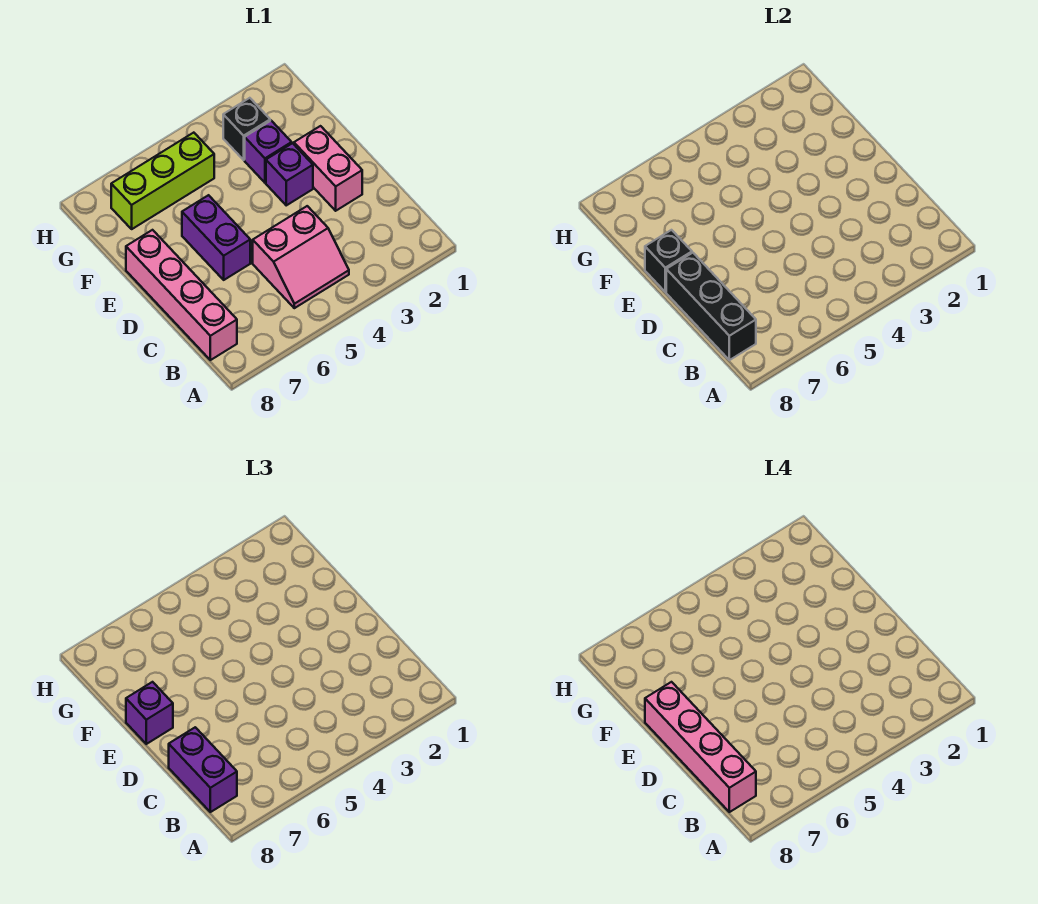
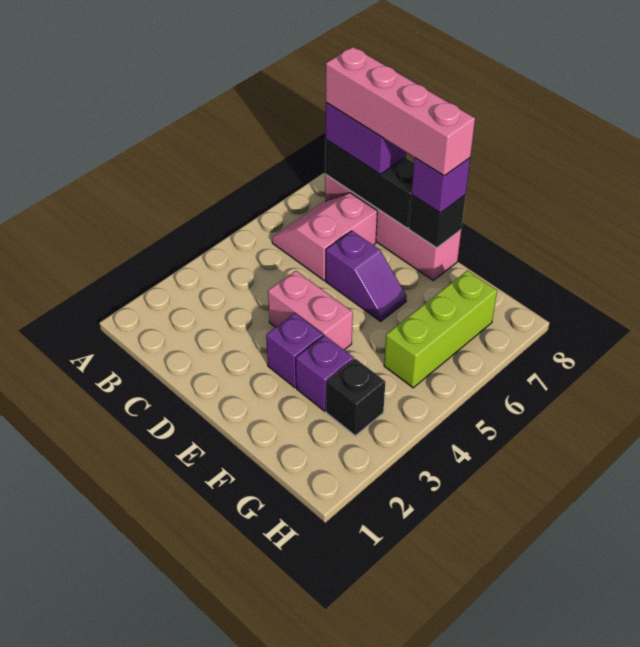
pink slope B4:C5 level 1 top C -> pink slope B6:C7 level 1 top C
pink brick D2:E2 level 1 -> pink brick D4:E4 level 1
purple brick D6:E6 level 1 -> purple slope D6:E6 level 1 top D

